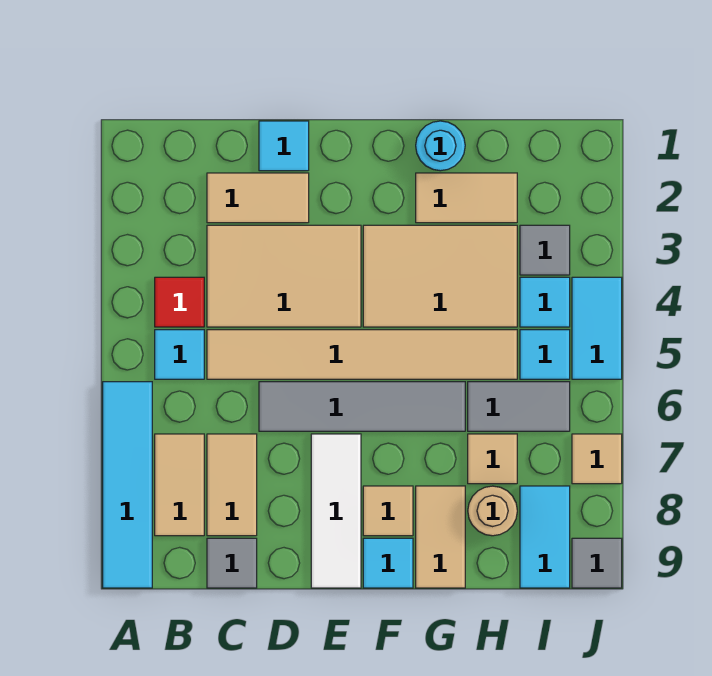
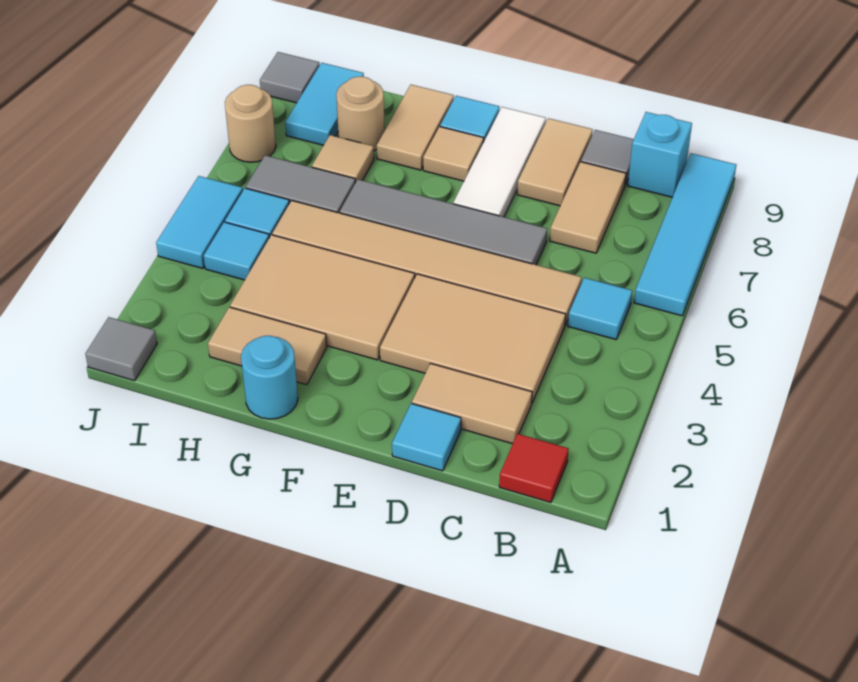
red tile B4 level 1 -> red tile B1 level 1
tan tile B7:B8 level 1 -> tan tile D8:D9 level 1
none -> cyan brick B9 level 1
grey tile I3 level 1 -> grey tile J1 level 1
tan tile J7 level 1 -> tan round brick J7 level 1

